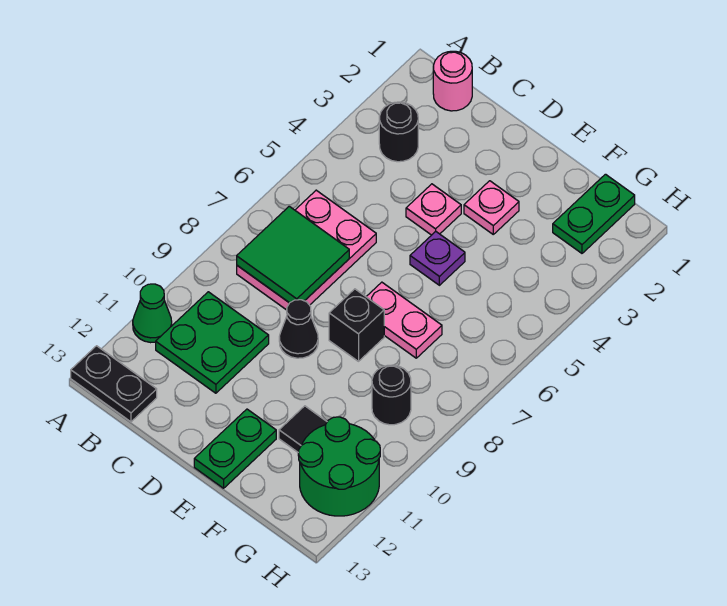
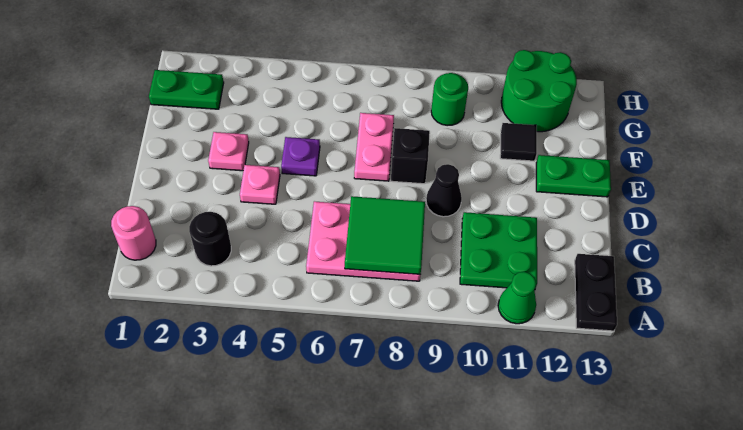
black round brick G9 level 1 -> green round brick G9 level 1

